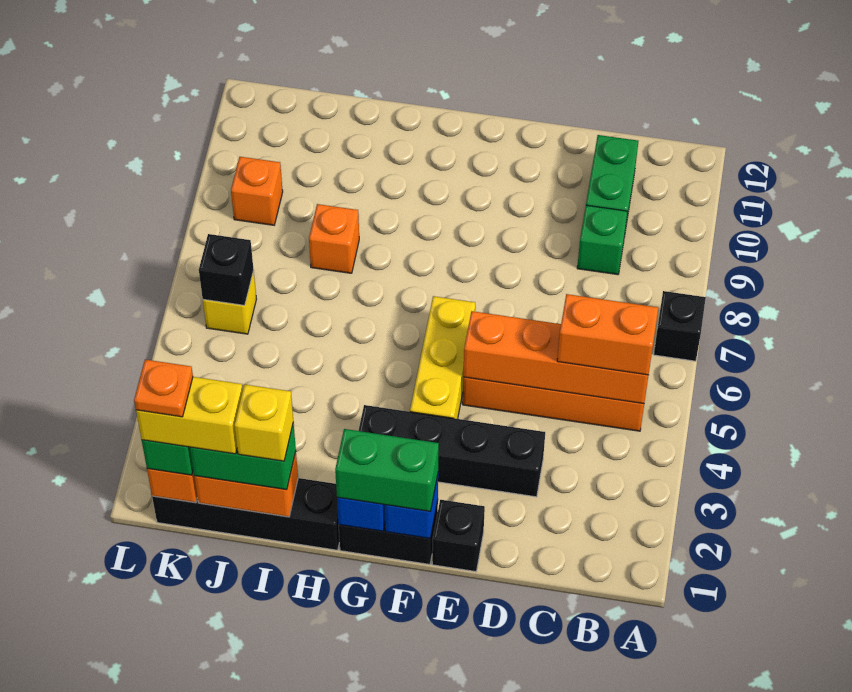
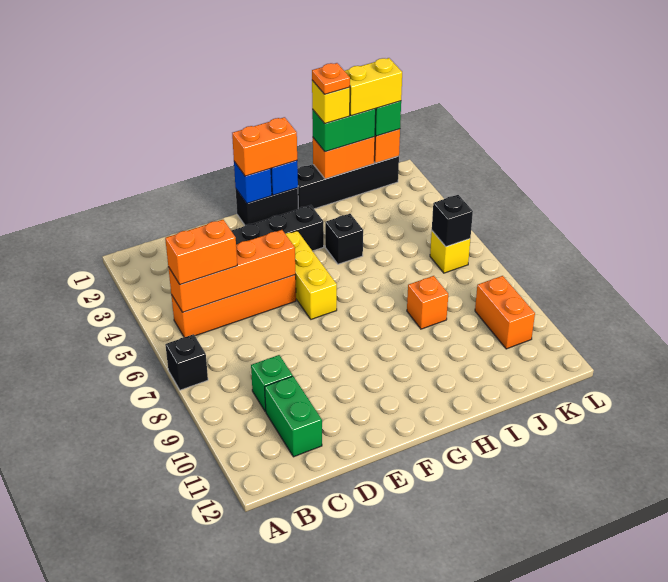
black brick E1 level 1 -> black brick H4 level 1
green brick F1:G1 level 3 -> orange brick F1:G1 level 3
orange plate K1 level 5 -> orange plate I1 level 5
orange brick K9 level 1 -> orange brick K9:K10 level 1

